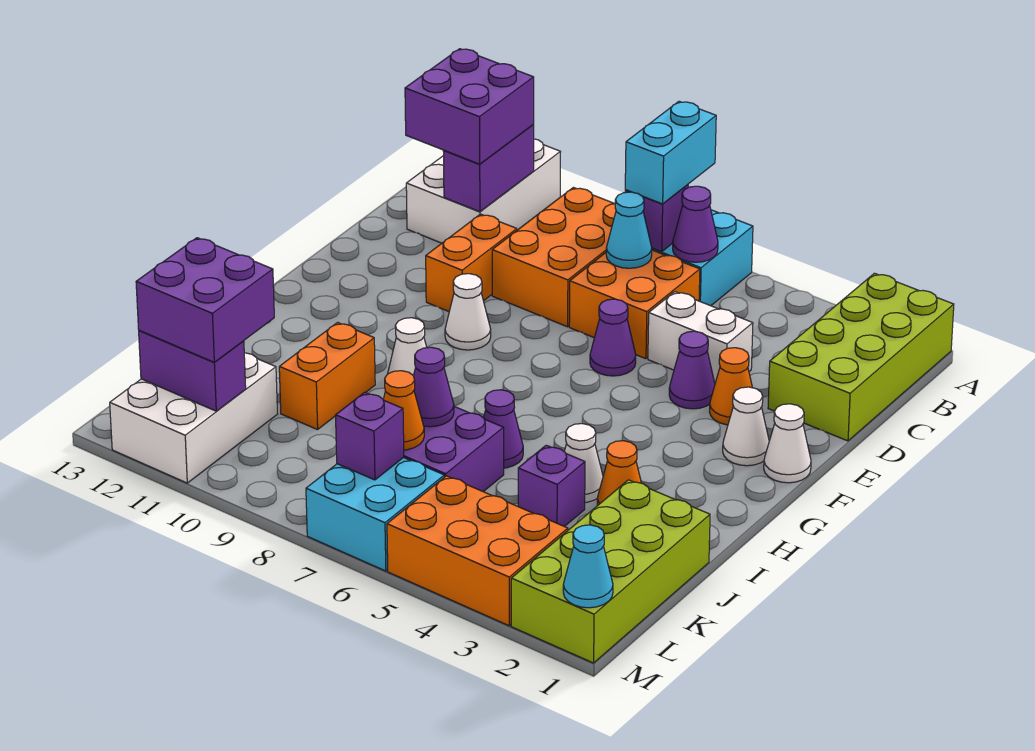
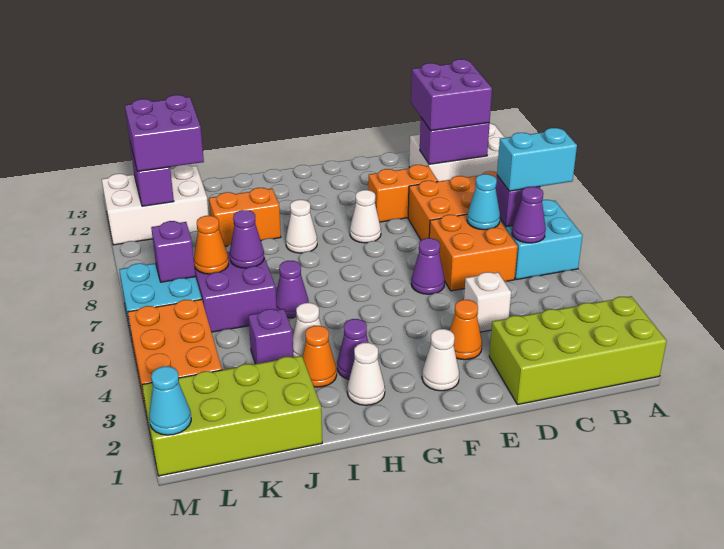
white brick D4:D5 level 1 -> white brick D4 level 1
purple cone E4 level 1 -> purple cone H3 level 1
white cone F1 level 1 -> white cone H2 level 1

